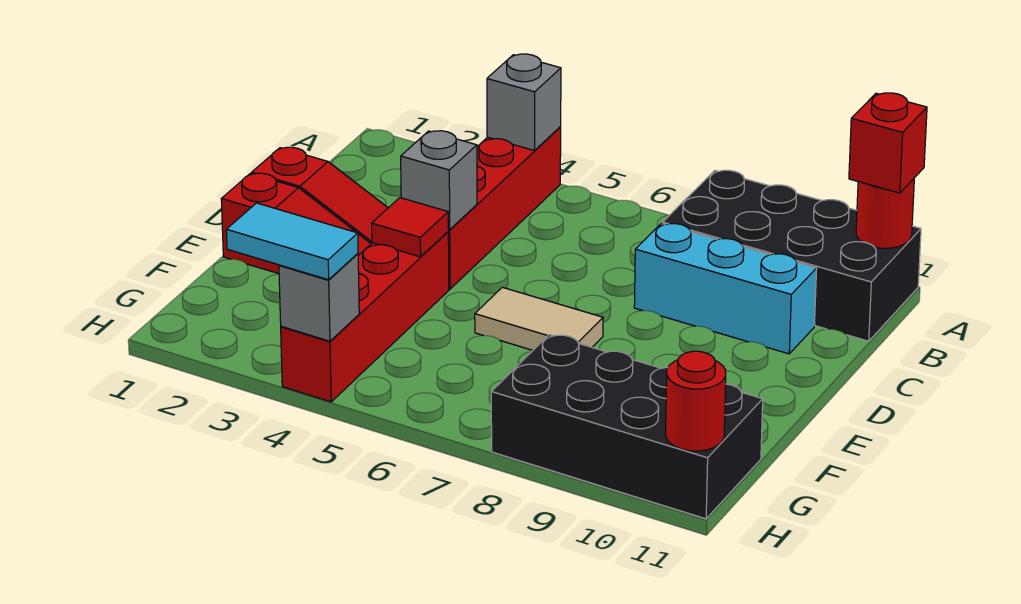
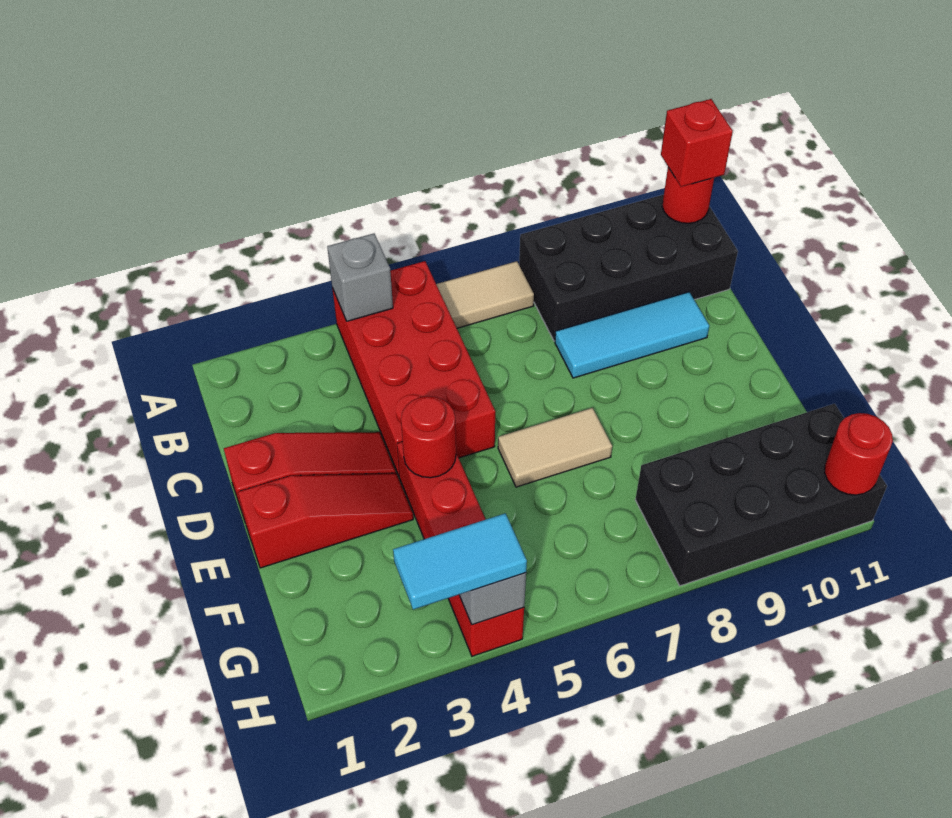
red brick A4:D4 level 1 -> red brick A4:D5 level 1
none -> tan tile A6:A7 level 1
cyan brick C8:C10 level 1 -> cyan tile C8:C10 level 1
grey brick D4 level 2 -> none
red tile E4 level 2 -> red round brick E4 level 2

